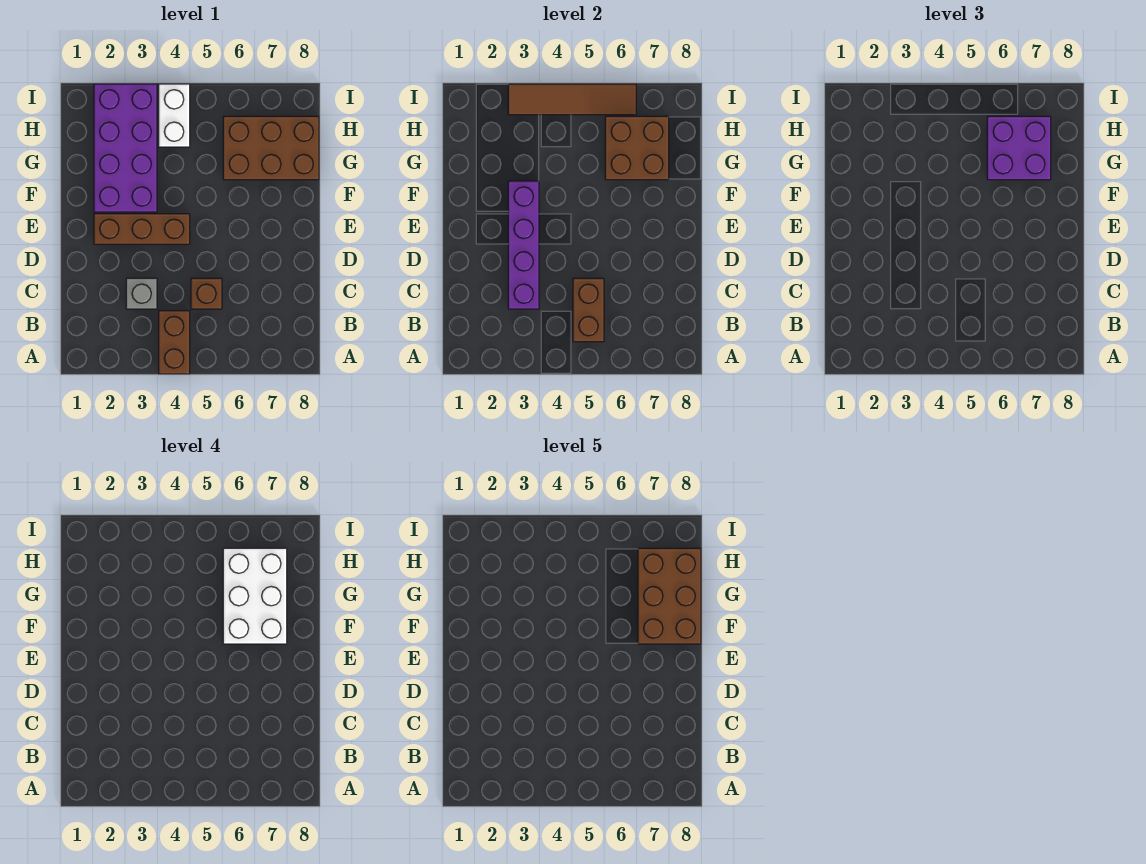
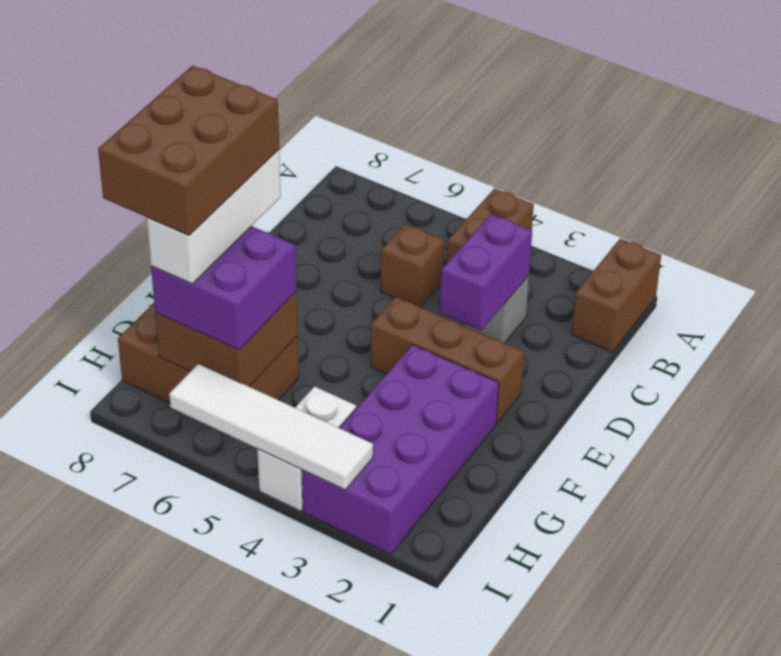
brown brick B5:C5 level 2 -> brown brick A1:B1 level 1
purple brick C3:F3 level 2 -> purple brick C3:D3 level 2
white brick F6:H7 level 4 -> white brick F7:H7 level 4
brown tile I3:I6 level 2 -> white tile I3:I6 level 2

